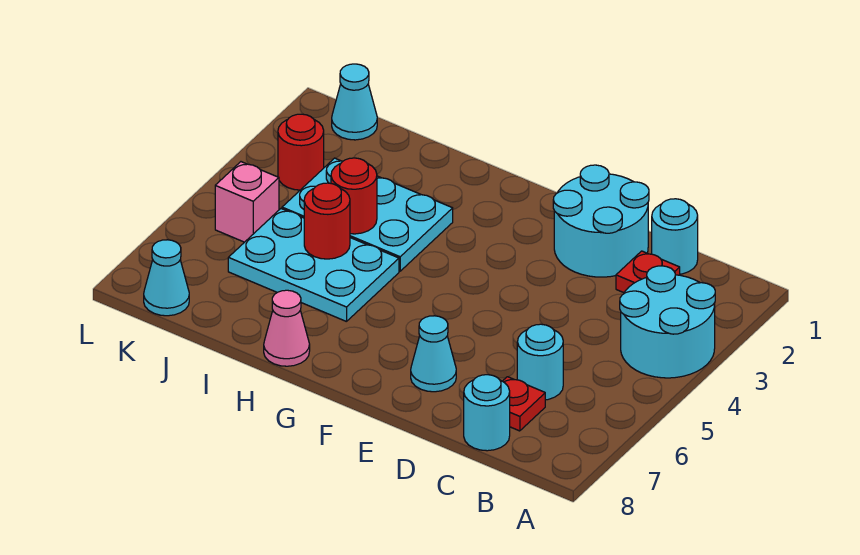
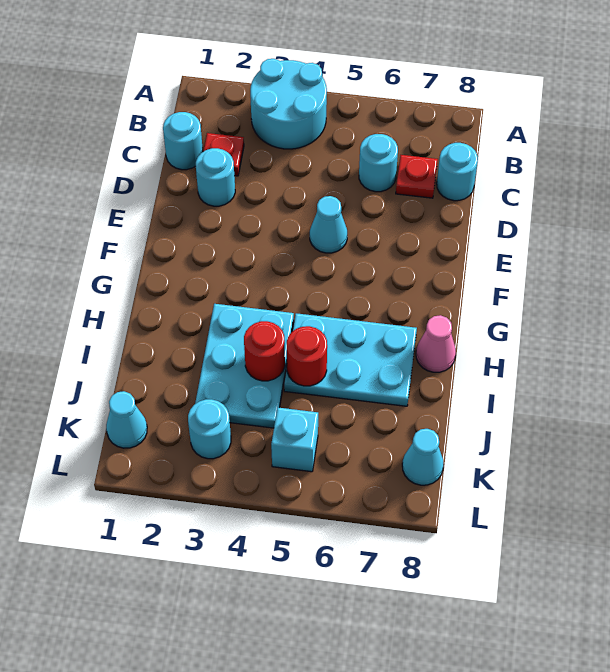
cyan round brick D1:E2 level 1 -> cyan round brick D2 level 1
cyan cone E7 level 1 -> cyan cone E5 level 1
cyan plate H5:J6 level 1 -> cyan plate H5:I7 level 1
red round brick K3 level 1 -> cyan round brick K3 level 1
pink brick K5 level 1 -> cyan brick K5 level 1

